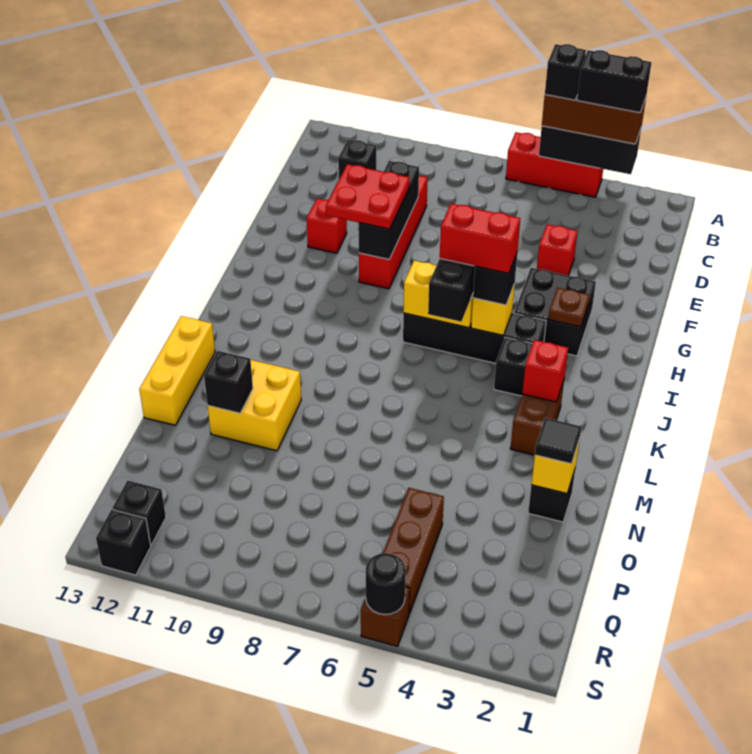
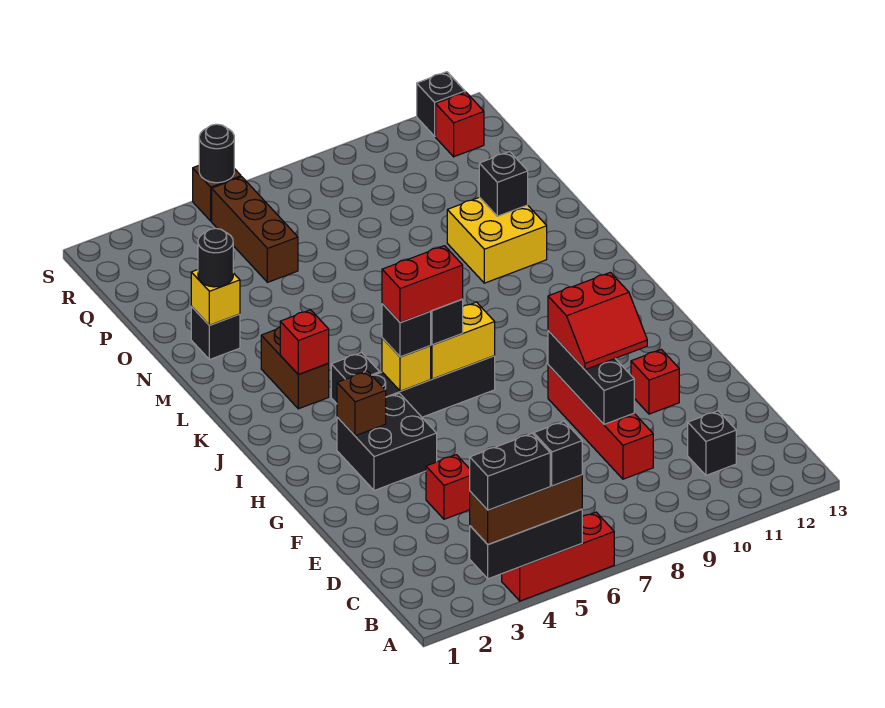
red plate F9:G10 level 3 -> red slope F9:G10 level 3 top G
brown plate H3 level 2 -> brown brick H3 level 2
yellow brick L13:N13 level 1 -> none
black tile N2 level 3 -> black round brick N2 level 3
black brick R12 level 1 -> red brick R12 level 1

